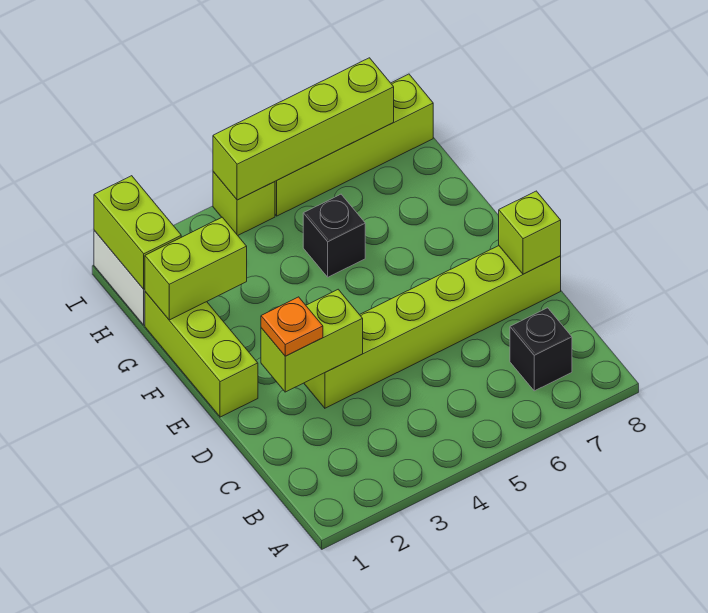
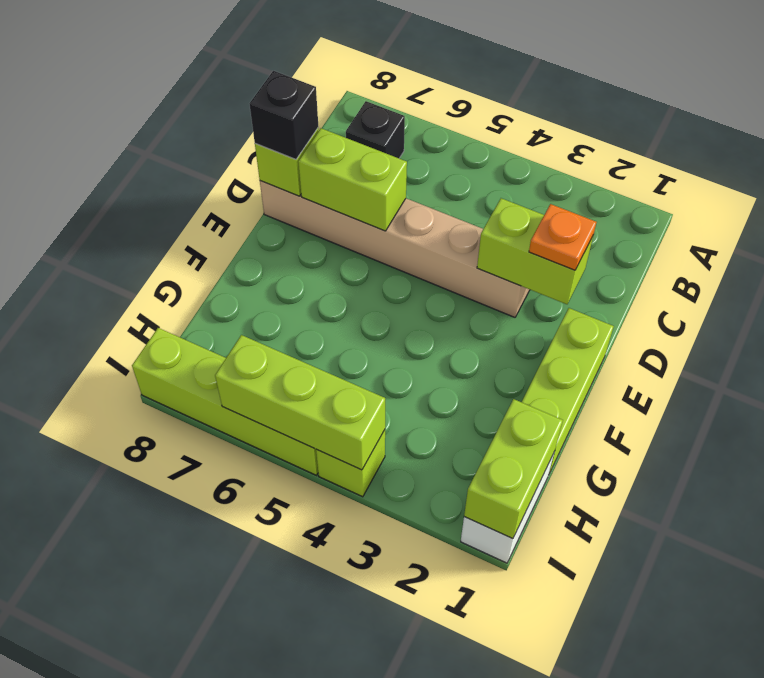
lime brick D3:D8 level 1 -> tan brick D3:D8 level 1
lime brick G1:G2 level 2 -> lime brick D6:D7 level 2
black brick G5 level 1 -> black brick D8 level 3
lime brick I4:I7 level 2 -> lime brick I4:I6 level 2

